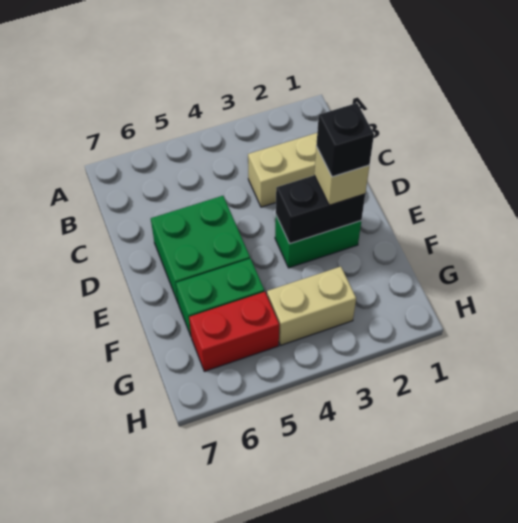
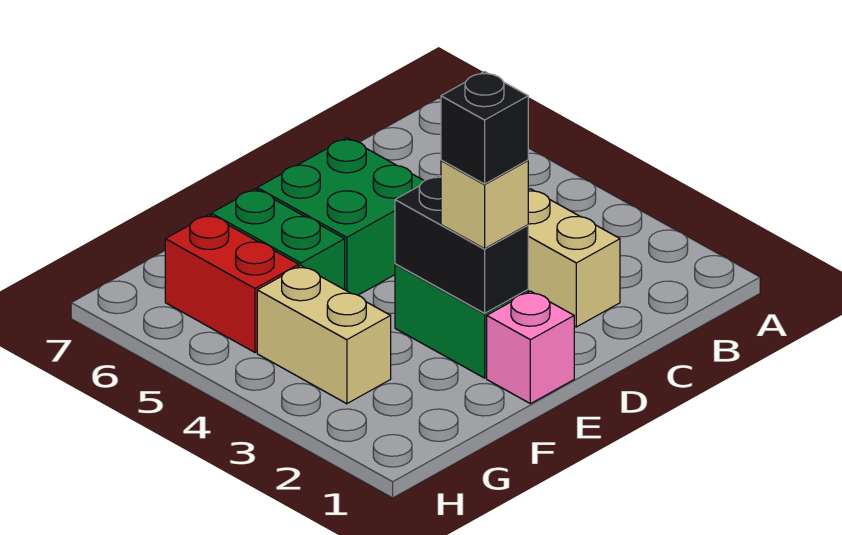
none -> pink brick E1 level 1

